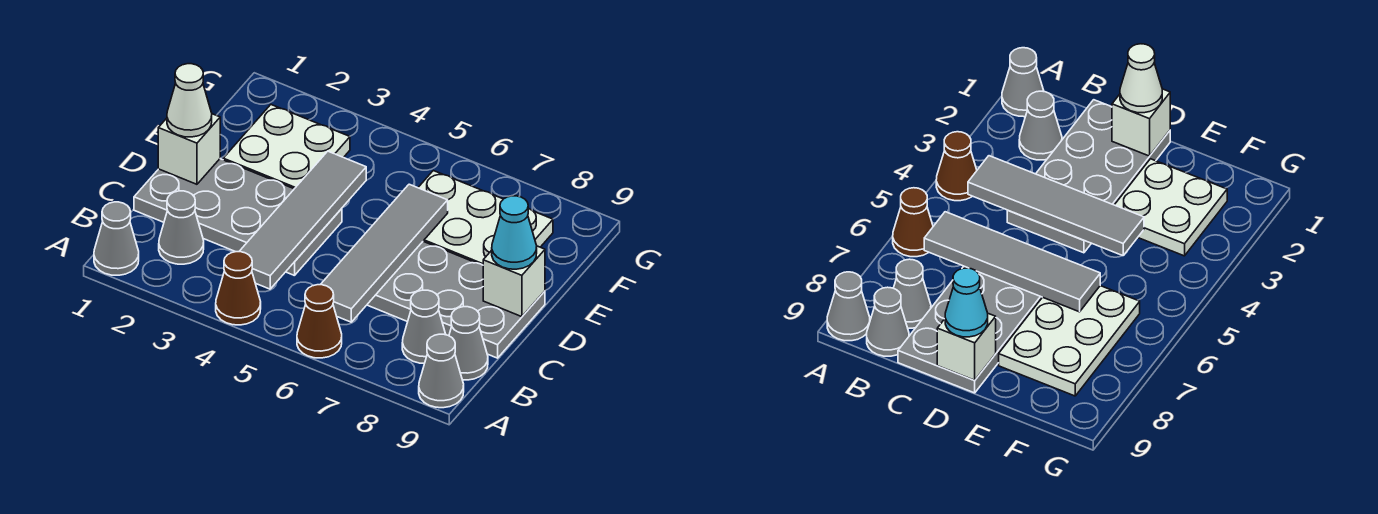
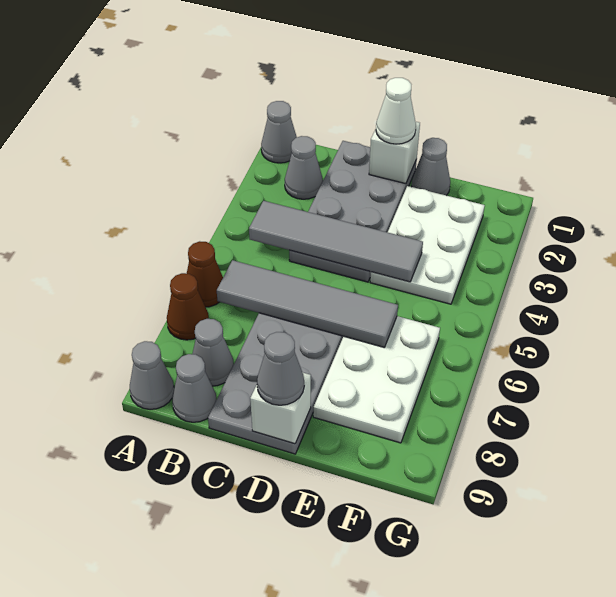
brown cone A4 level 1 -> brown cone A7 level 1
cyan cone D9 level 3 -> grey cone D9 level 3
none -> grey cone E1 level 1
white plate E2:F3 level 1 -> white plate E2:F4 level 1

